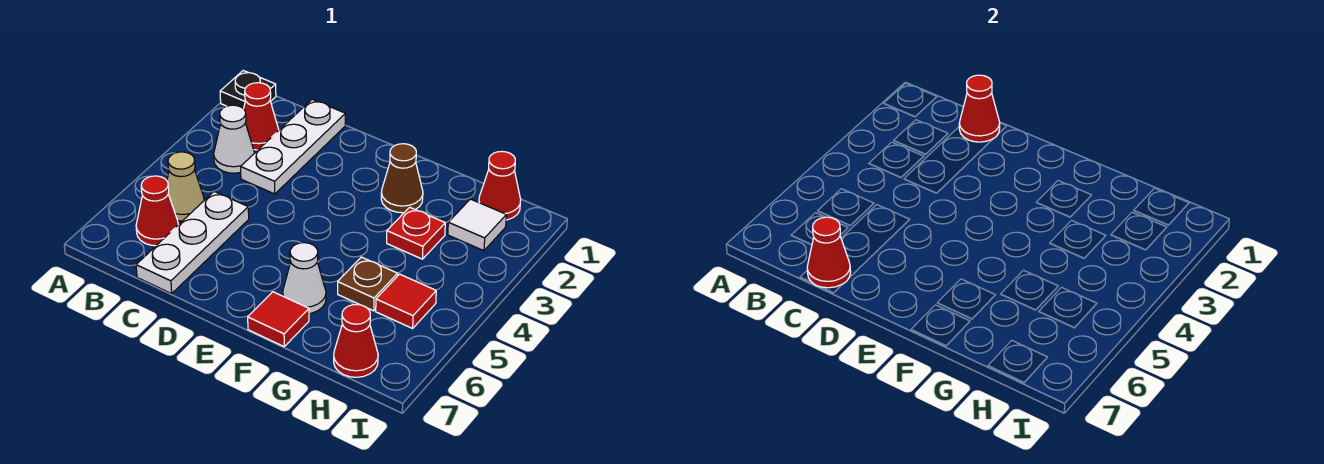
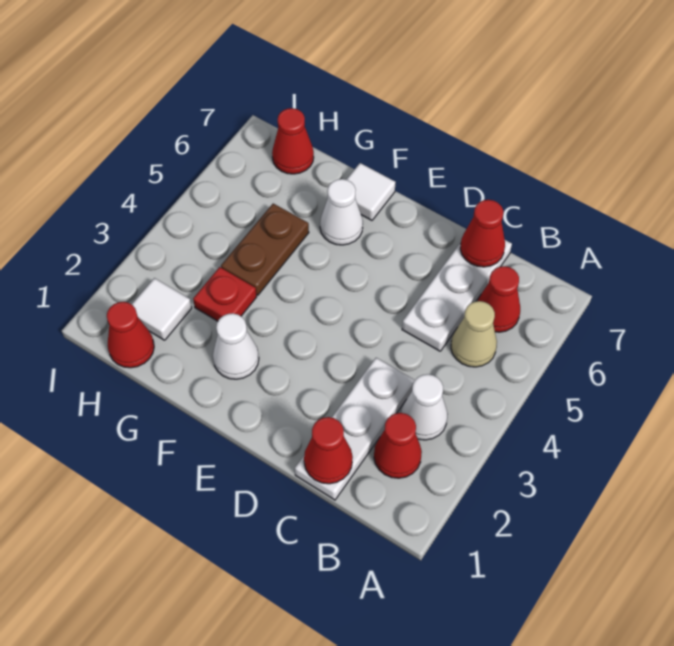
black plate A1 level 1 -> none
brown cone F2 level 1 -> white cone F2 level 1
red tile F7 level 1 -> white tile F7 level 1
brown plate G5 level 1 -> brown plate G4:G5 level 1
red tile H5 level 1 -> none

